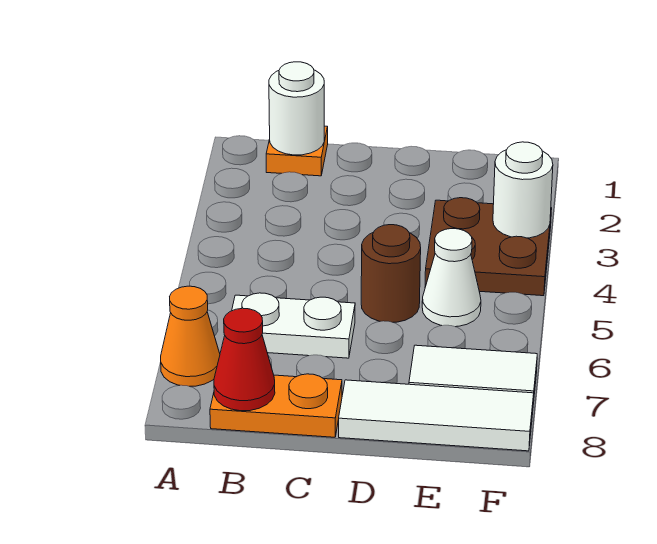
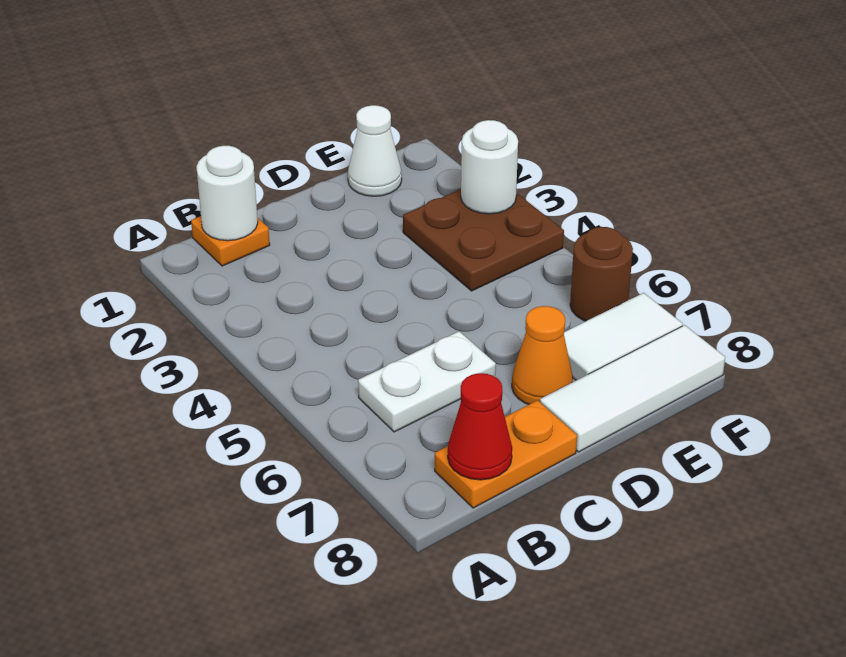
orange cone A7 level 1 -> orange cone D7 level 1
brown round brick D5 level 1 -> brown round brick F6 level 1
white cone E5 level 1 -> white cone E1 level 1

